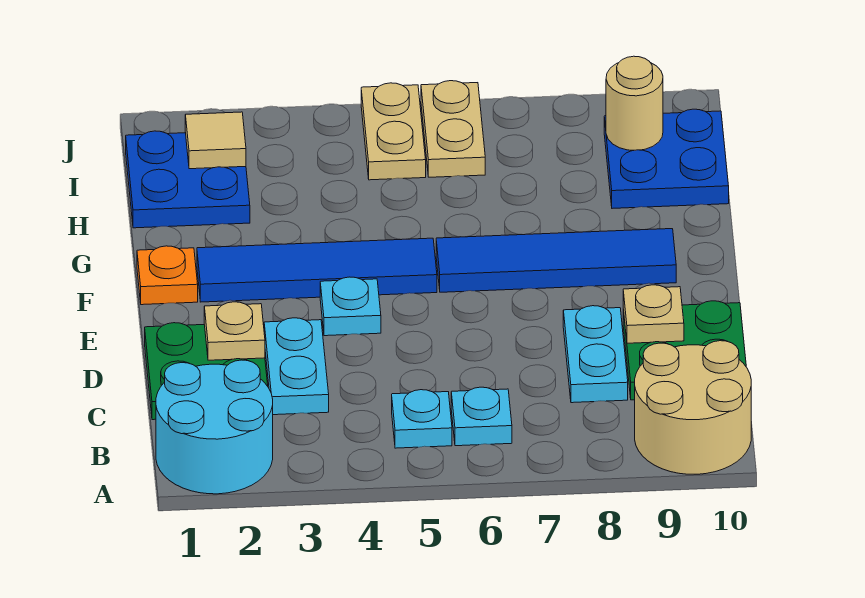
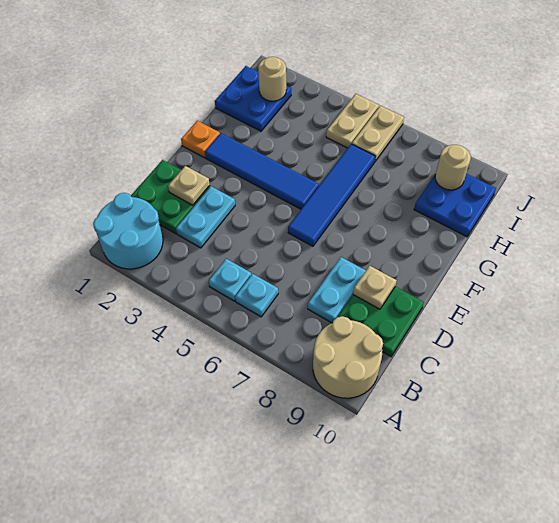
cyan plate E4 level 1 -> none
blue tile F6:F9 level 1 -> blue tile E6:H6 level 1
tan tile I2 level 2 -> tan round brick I2 level 2

